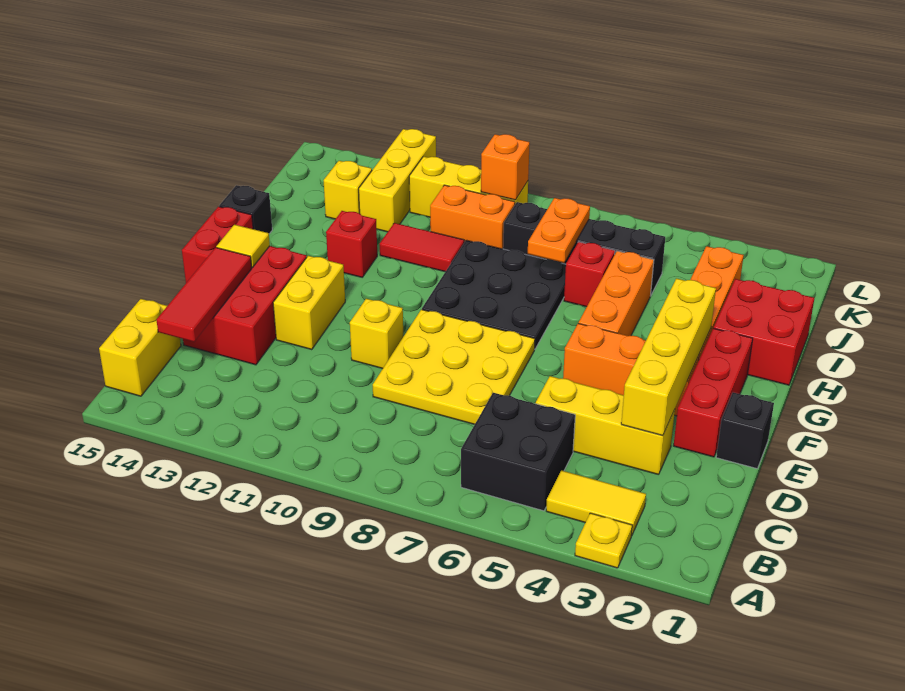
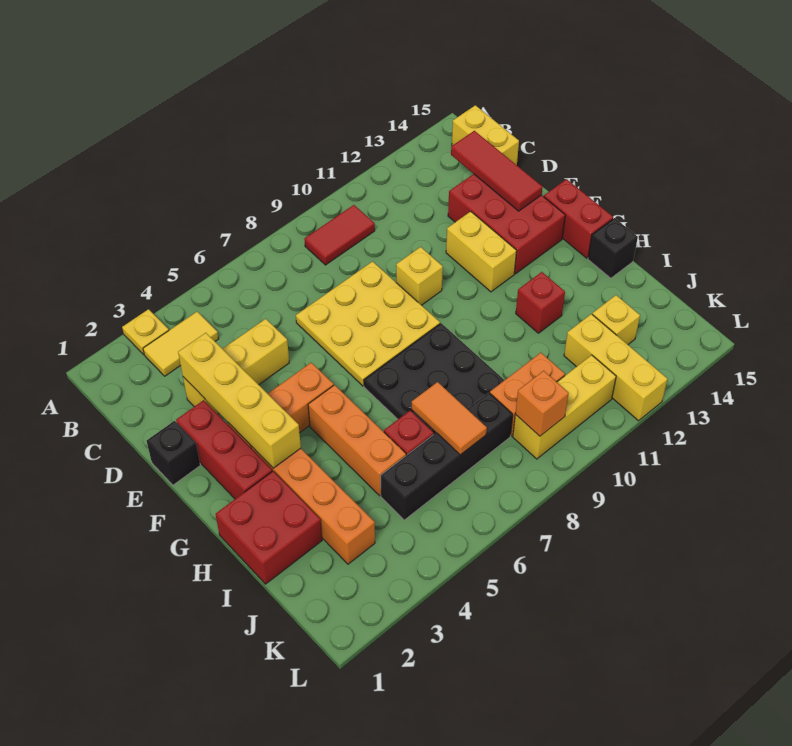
black brick B5:C6 level 1 -> none
yellow tile F14 level 2 -> none
orange plate I7:J7 level 2 -> orange tile I7:J7 level 2
red tile I10:I11 level 1 -> red tile B9:B10 level 1

